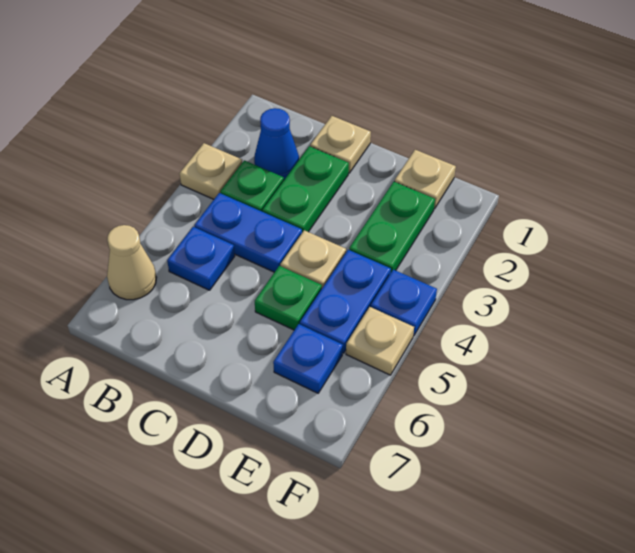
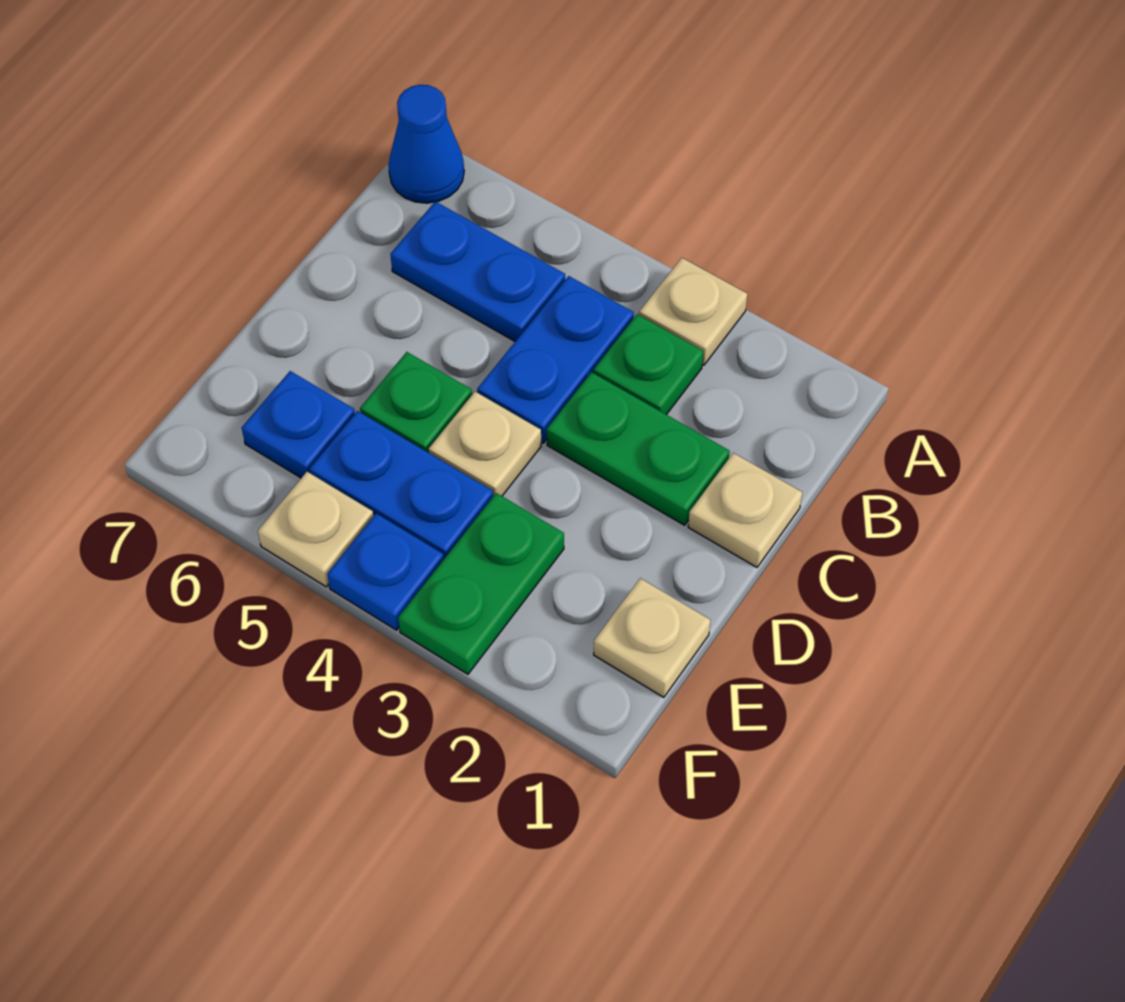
tan cone A6 level 1 -> none
blue cone B2 level 1 -> blue cone A7 level 1
blue plate B5 level 1 -> blue plate B5:B6 level 1
green plate E2:E3 level 1 -> green plate E3:F3 level 1

